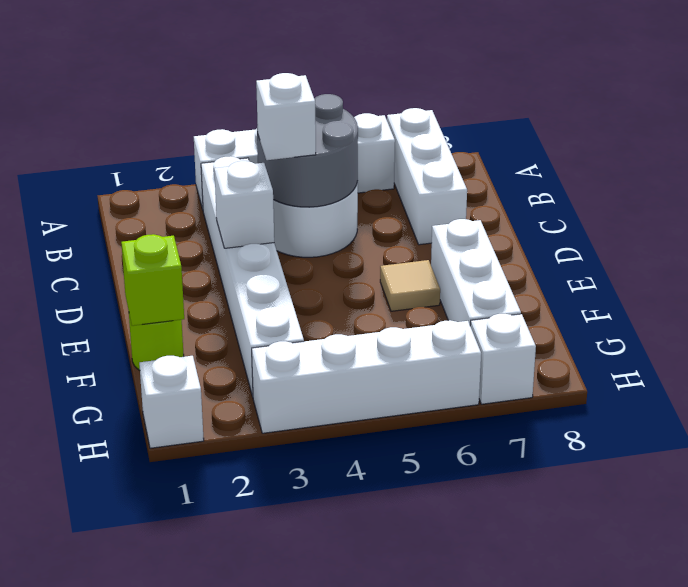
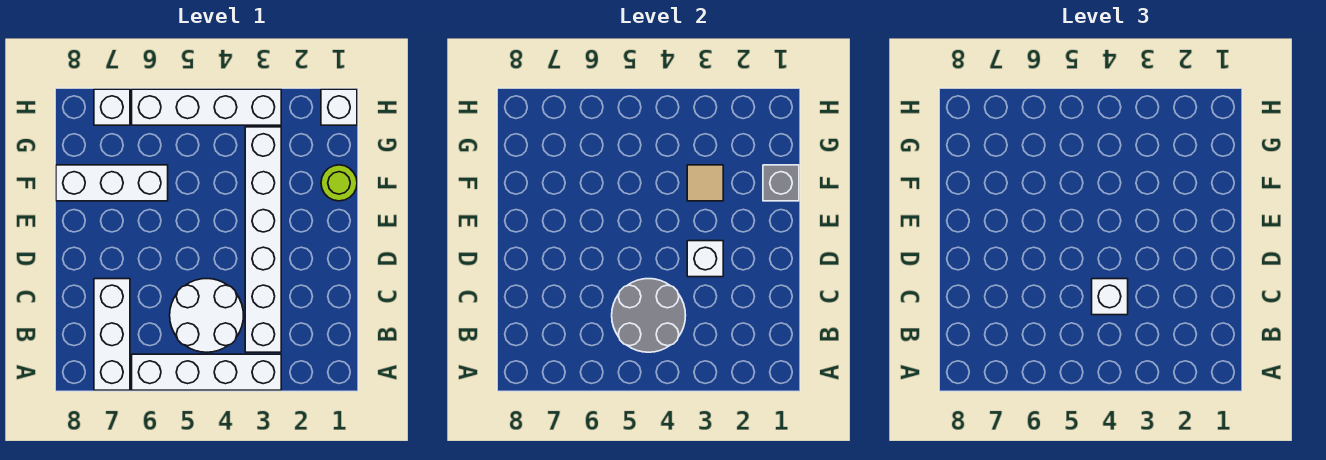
tan tile E6 level 1 -> tan tile F3 level 2
white brick E7:G7 level 1 -> white brick F6:F8 level 1
lime brick F1 level 2 -> grey brick F1 level 2

